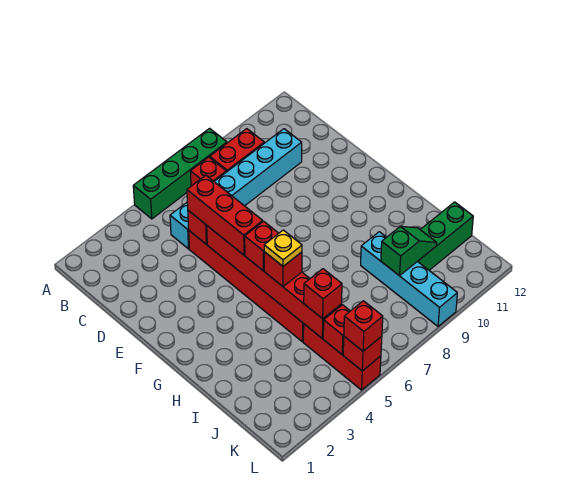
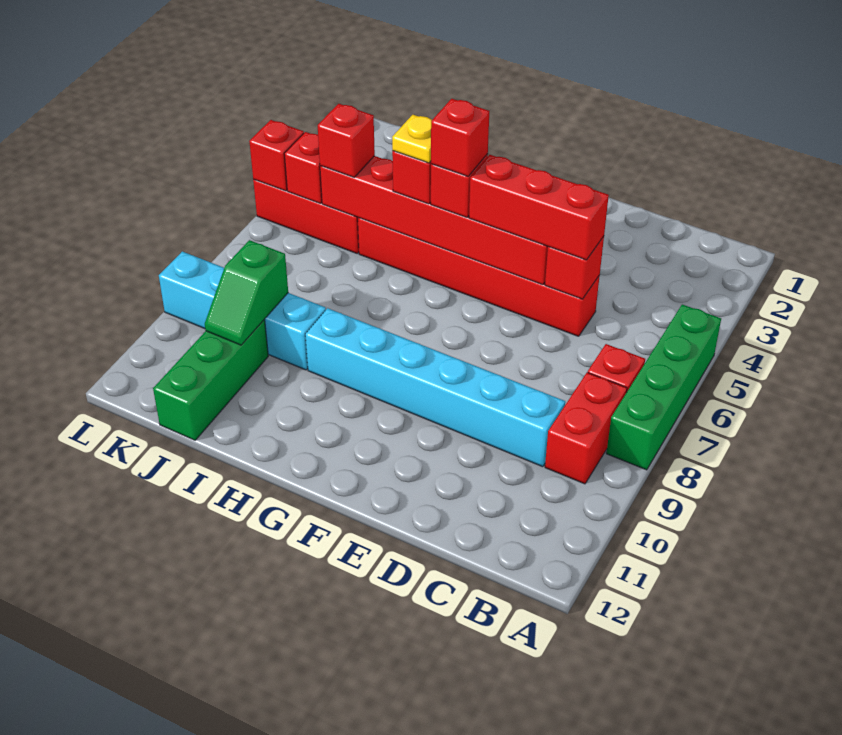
cyan brick C5:C10 level 1 -> cyan brick C9:H9 level 1
red brick L5 level 3 -> red brick G5 level 4

